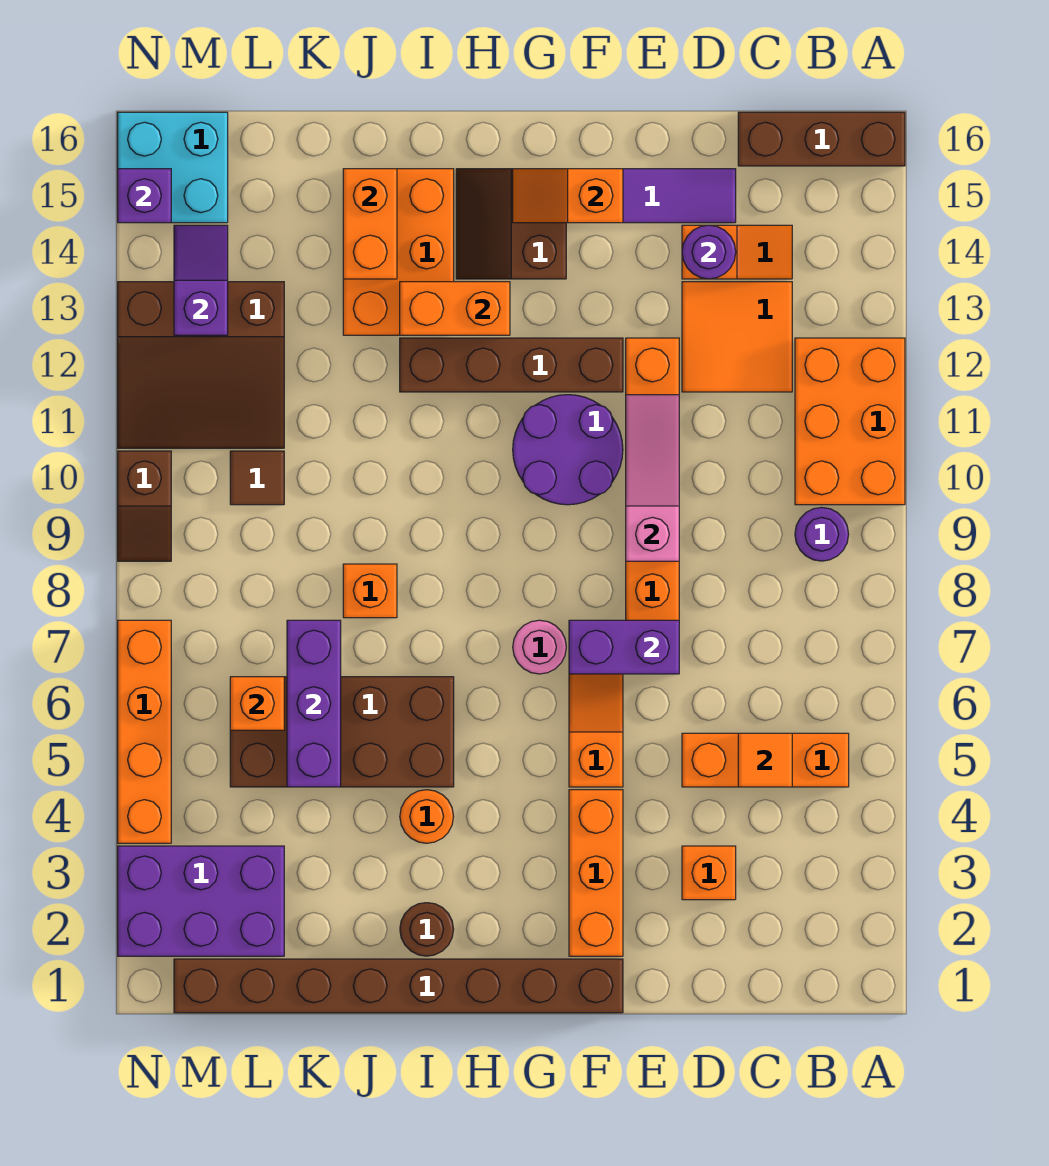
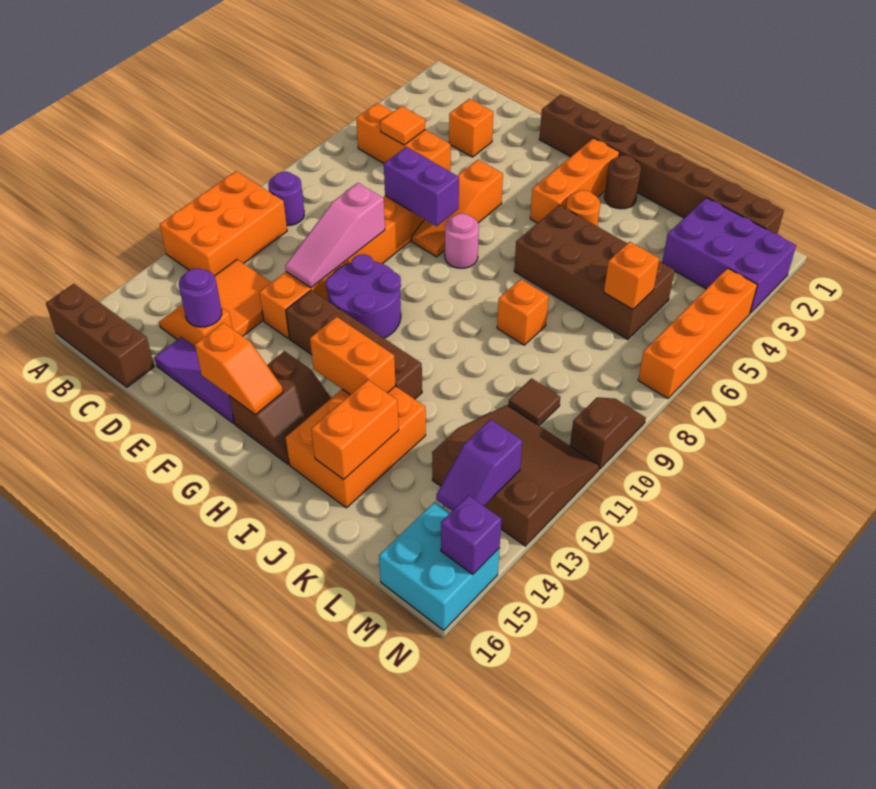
orange brick F2:F4 level 1 -> orange brick H2:H4 level 1
purple brick K5:K7 level 2 -> none

